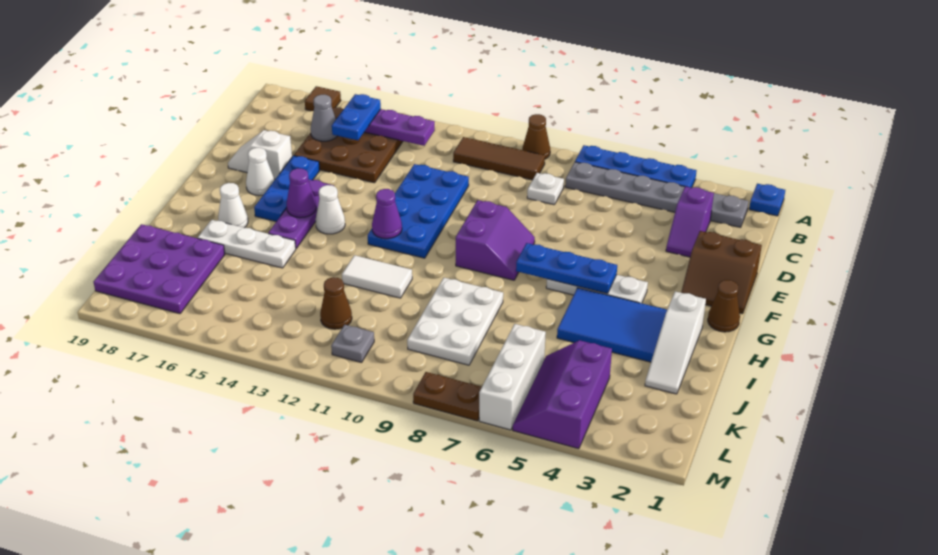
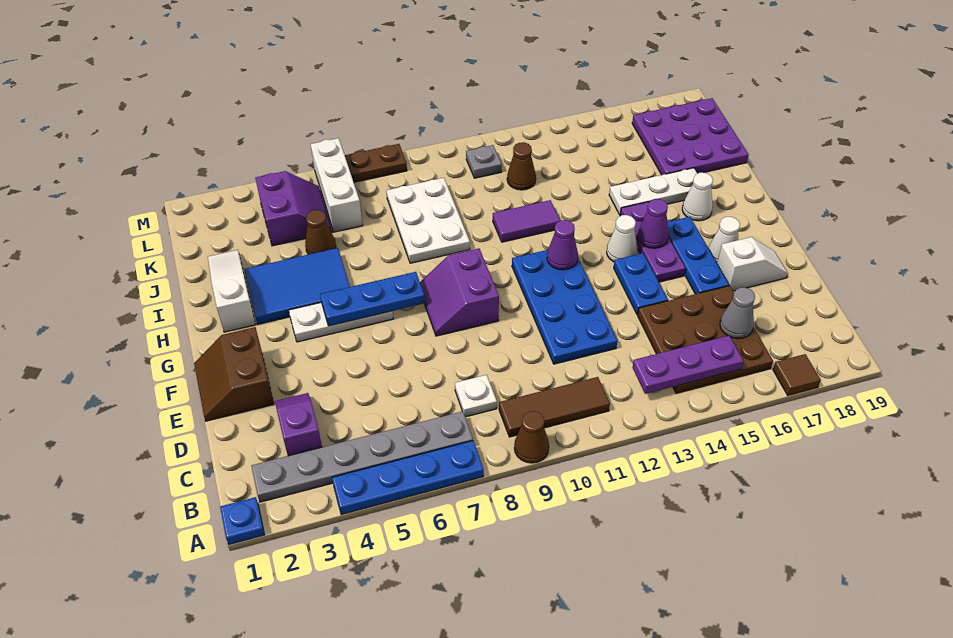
blue plate B15:C15 level 3 -> blue plate E14:F14 level 1
brown slope E1:F2 level 1 top E -> brown slope E1:F2 level 1 top 2
brown cone G1 level 1 -> brown cone J5 level 1
white tile I11:I12 level 1 -> purple tile I11:I12 level 1
purple slope K4:M5 level 1 top 4 -> purple slope K4:L5 level 1 top 4

